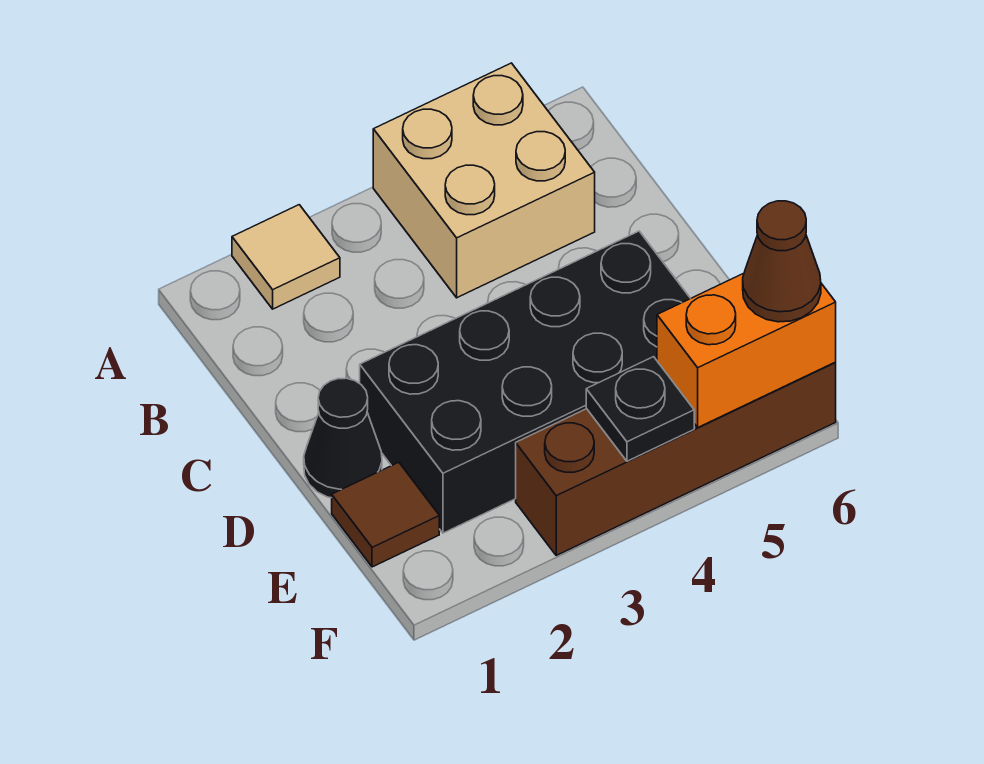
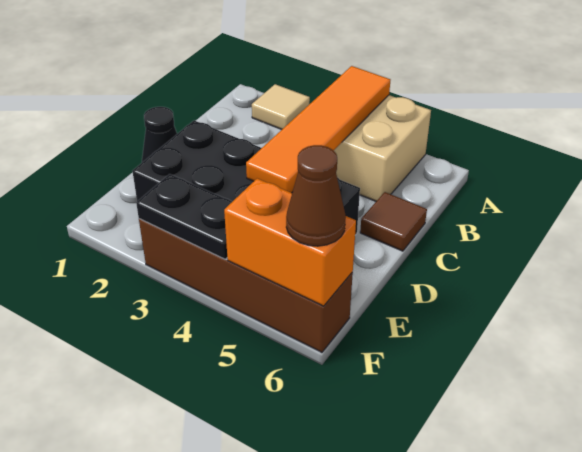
none -> orange tile A4:D4 level 2
brown tile E1 level 1 -> brown tile C6 level 1
black plate F4 level 2 -> black plate F3:F4 level 2

